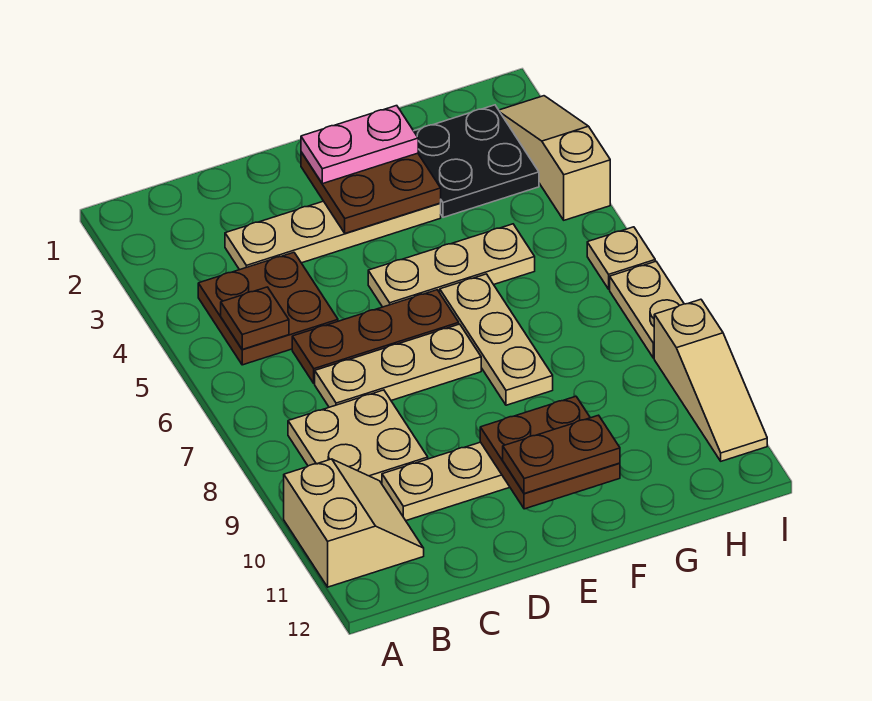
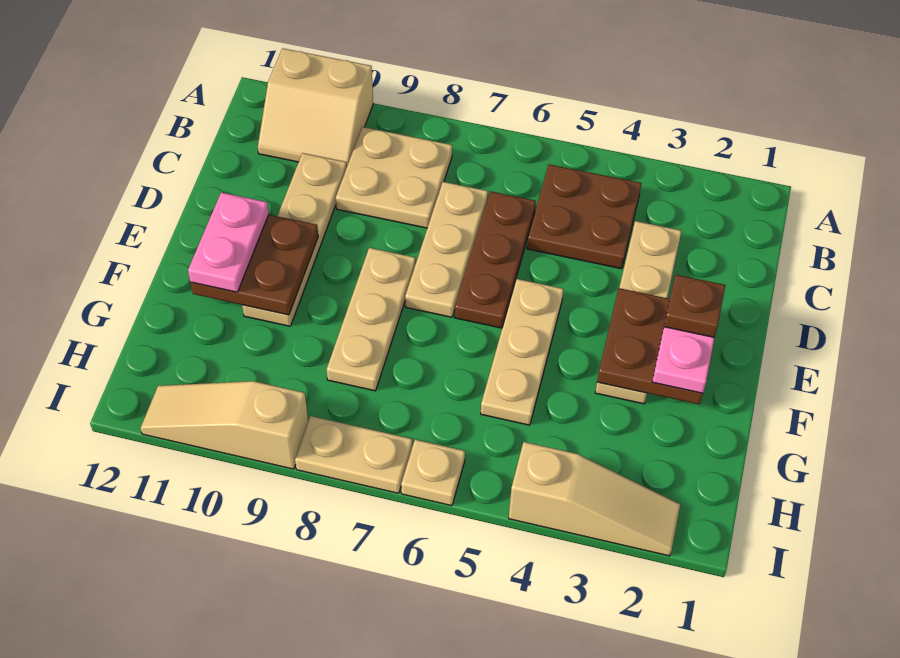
brown plate B5 level 2 -> brown plate E2 level 4
brown plate E11:F11 level 3 -> pink plate E11:F11 level 3
tan plate F6:F8 level 1 -> tan plate E8:G8 level 1
black plate G2:H3 level 1 -> none

